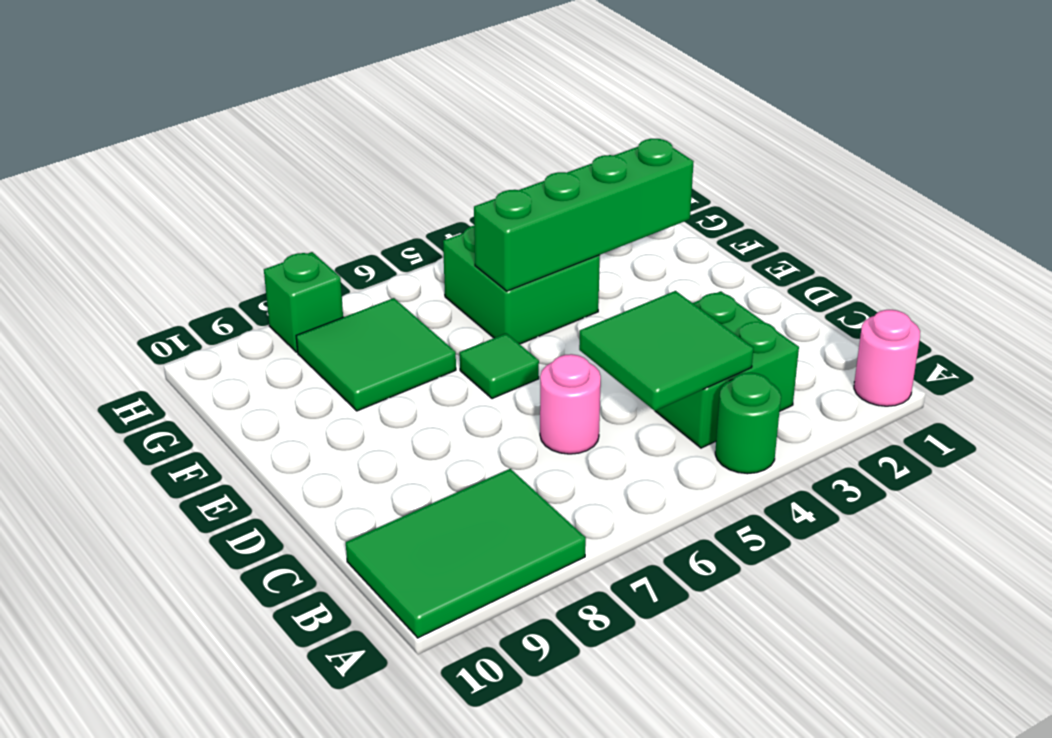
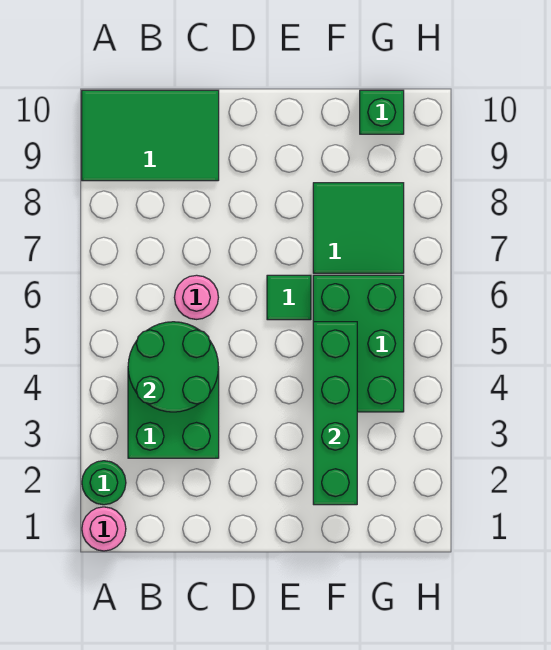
green round brick A4 level 1 -> green round brick A2 level 1
green tile A8:B10 level 1 -> green tile A9:C10 level 1
green tile B4:C5 level 2 -> green round brick B4:C5 level 2
green brick F4:G5 level 1 -> green brick F4:G6 level 1
green brick H8 level 1 -> green brick G10 level 1

